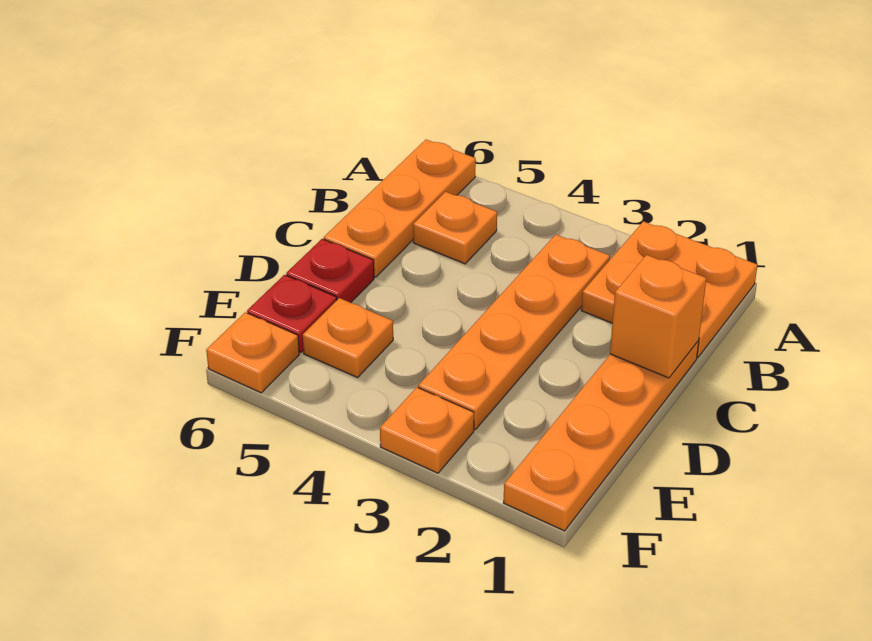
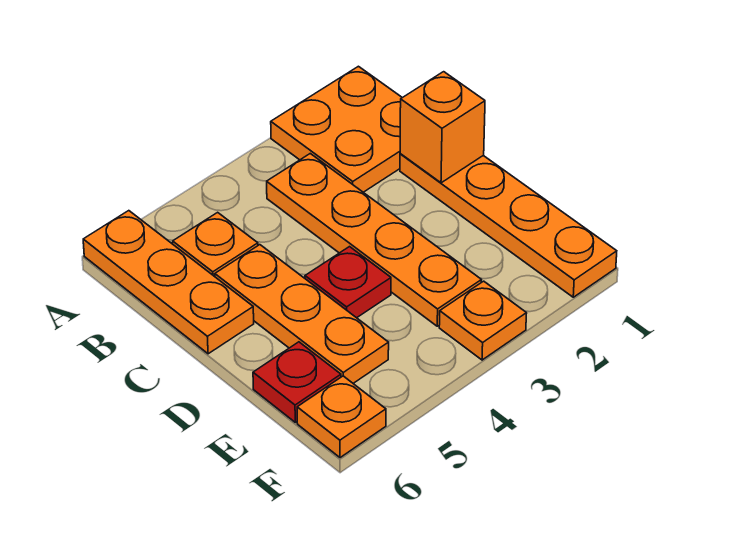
red plate D6 level 1 -> red plate D4 level 1
orange plate E5 level 1 -> orange plate C5:E5 level 1

